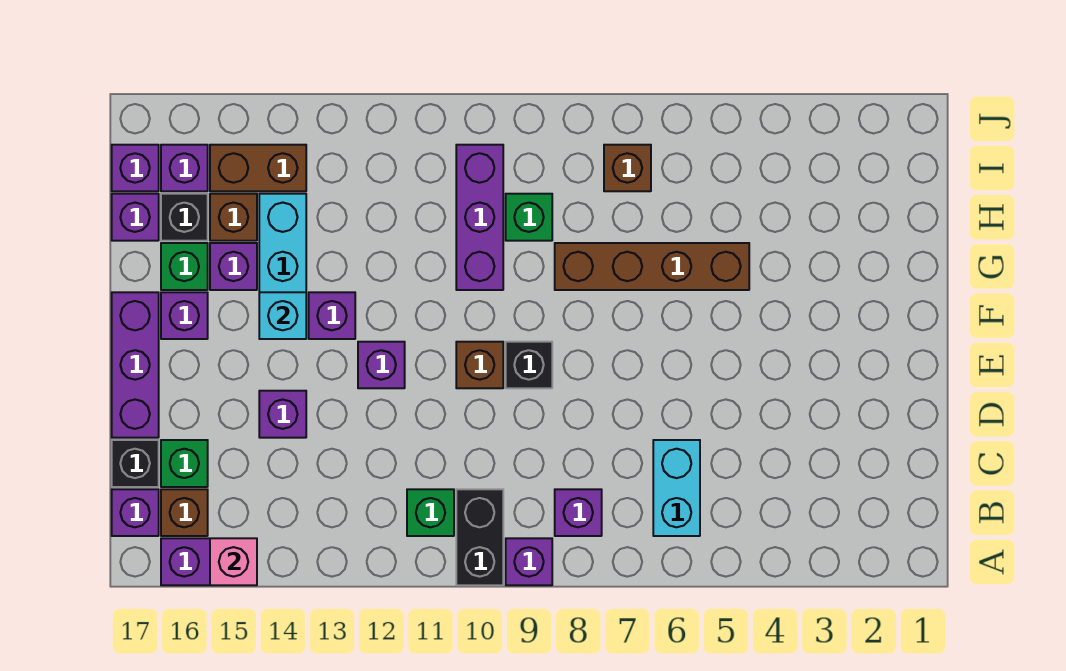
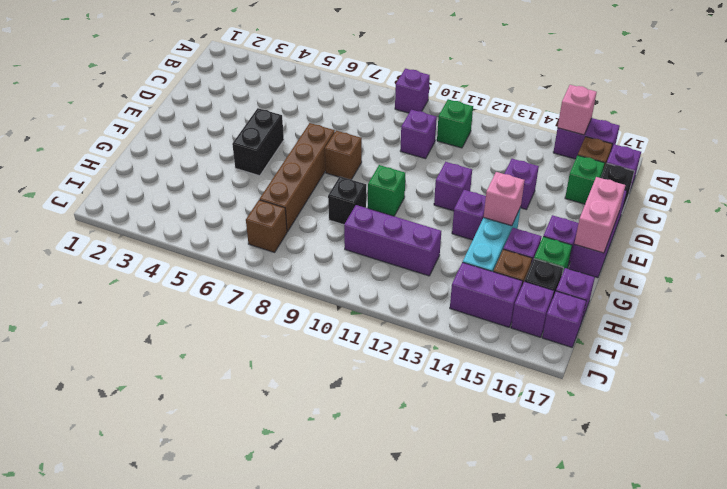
black brick A10:B10 level 1 -> black brick E5:F5 level 1
cyan brick B6:C6 level 1 -> none
purple brick B8 level 1 -> purple brick C10 level 1
black brick E9 level 1 -> black brick G9 level 1
brown brick E10 level 1 -> brown brick E8 level 1
none -> pink brick E17:F17 level 2
cyan brick F14 level 2 -> pink brick F14 level 2
brown brick G5:G8 level 1 -> brown brick E7:H7 level 1
purple brick G10:I10 level 1 -> purple brick H10:H12 level 1
green brick H9 level 1 -> green brick F10 level 1
brown brick I14:I15 level 1 -> purple brick I14:I15 level 1

